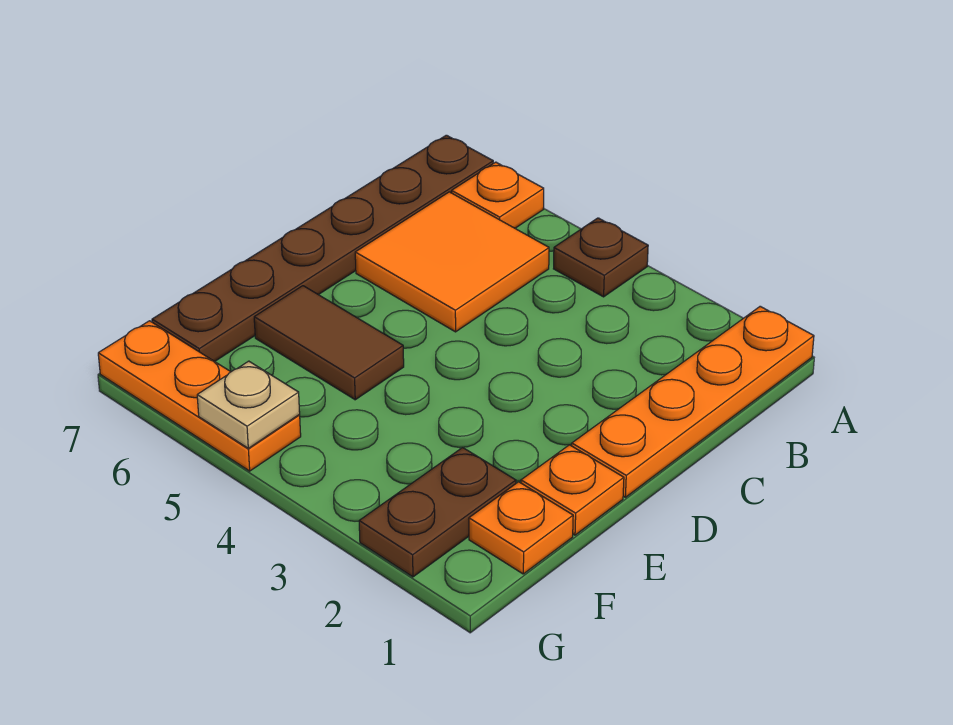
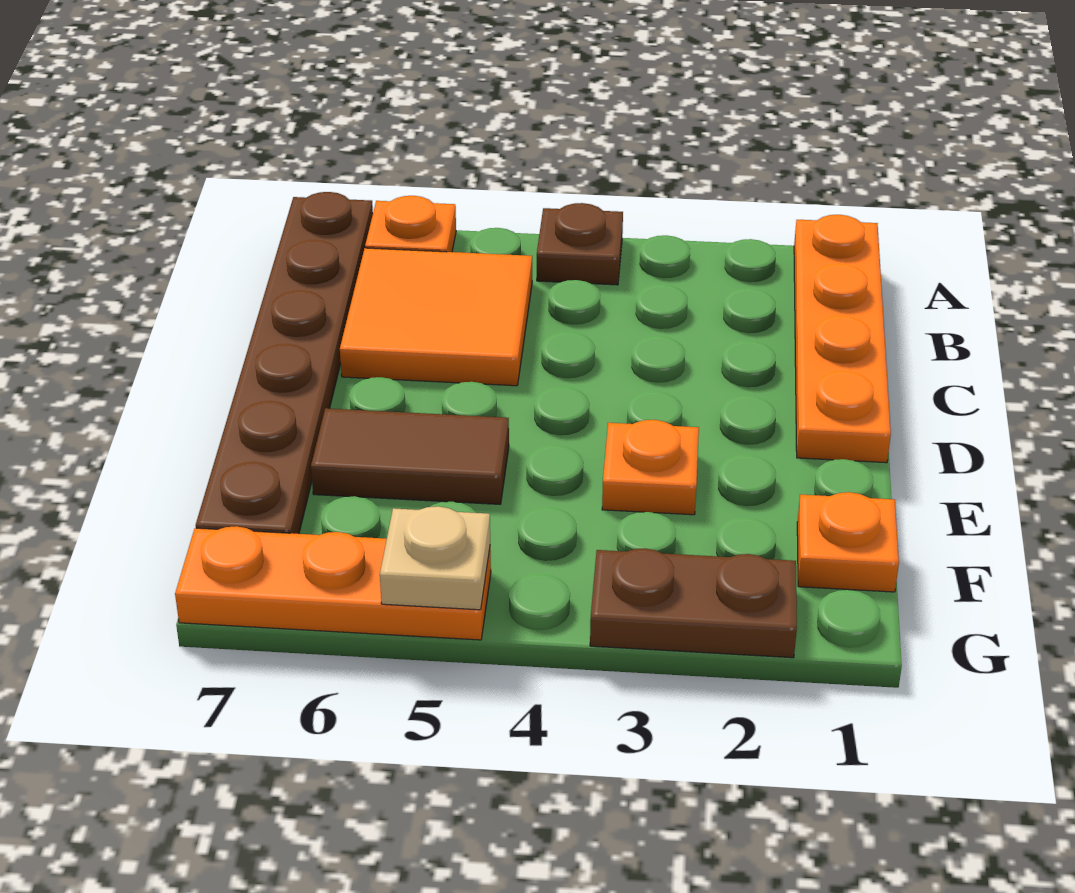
orange plate E1 level 1 -> orange plate E3 level 1
brown plate F2:G2 level 1 -> brown plate G2:G3 level 1

